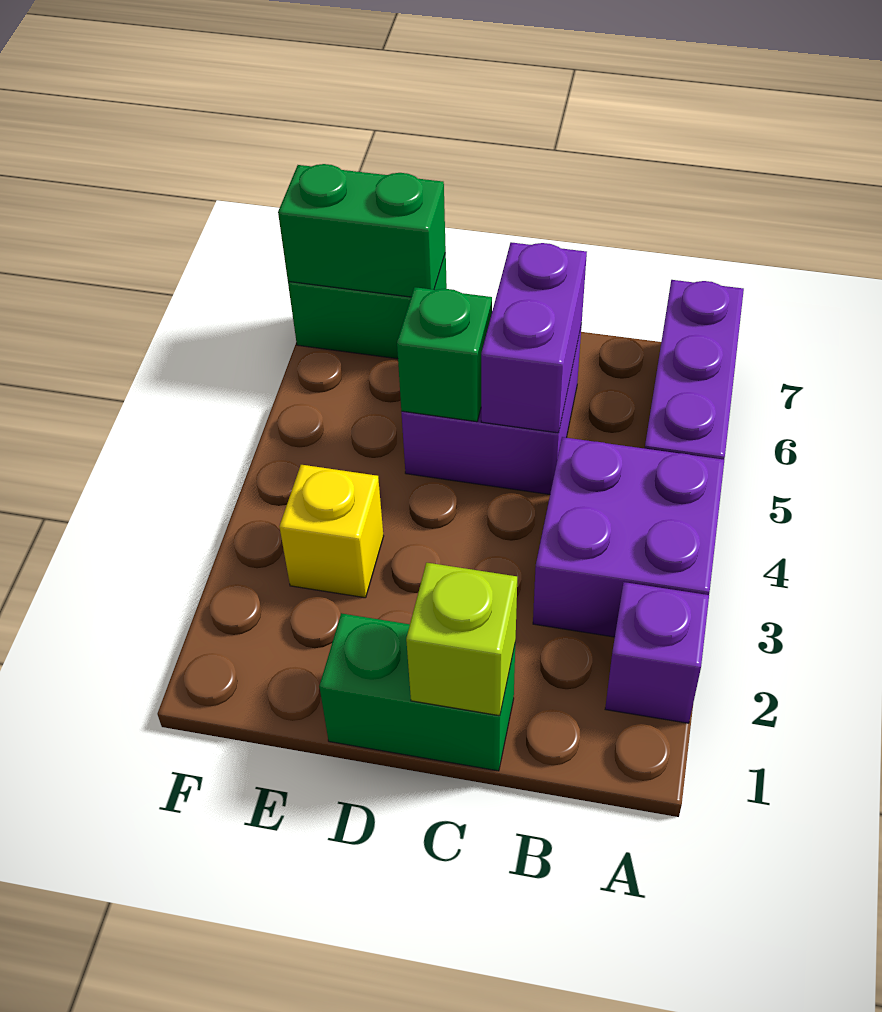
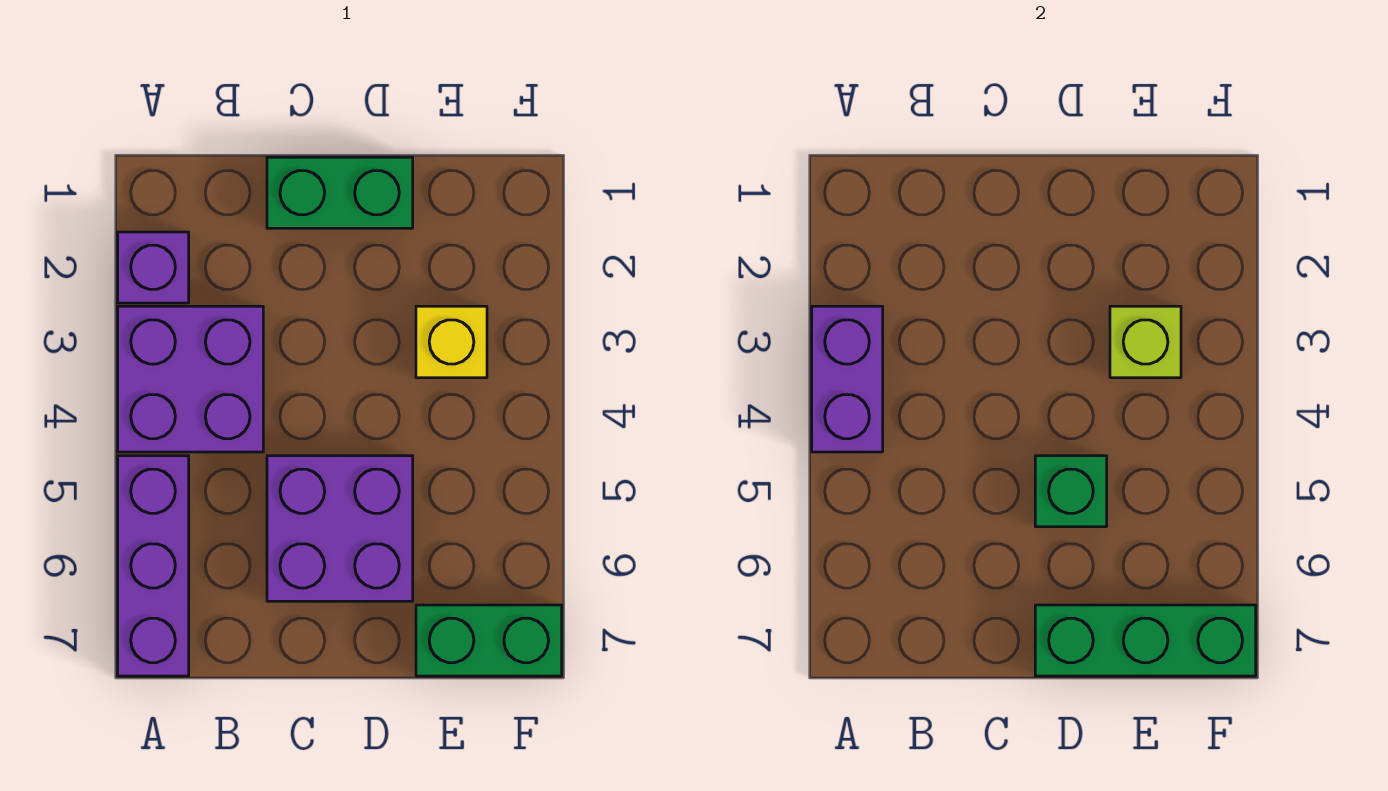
lime brick C1 level 2 -> lime brick E3 level 2
purple brick C5:C6 level 2 -> purple brick A3:A4 level 2
green brick E7:F7 level 2 -> green brick D7:F7 level 2

